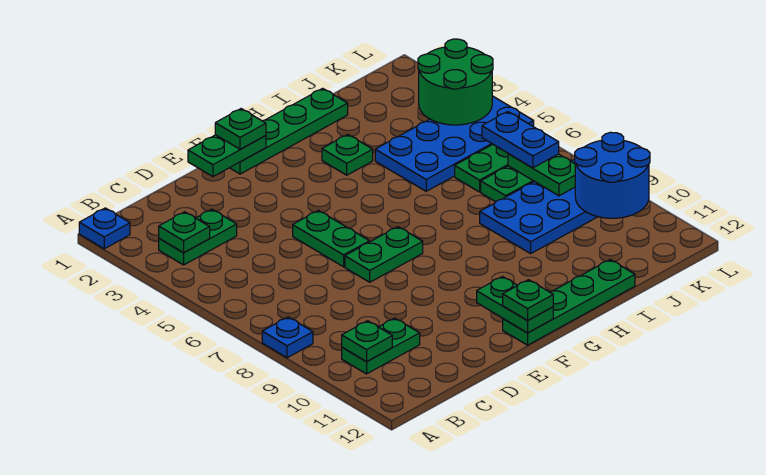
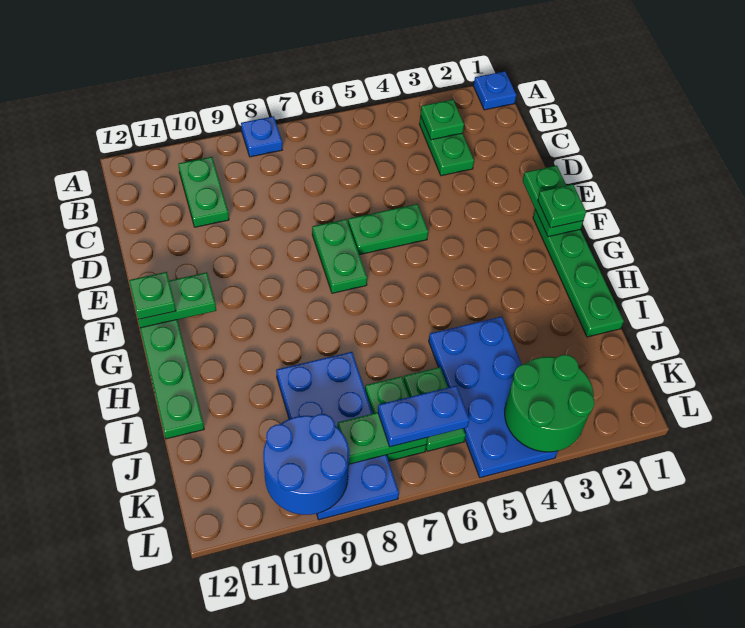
green plate B10 level 2 -> none
green plate H3 level 1 -> none

